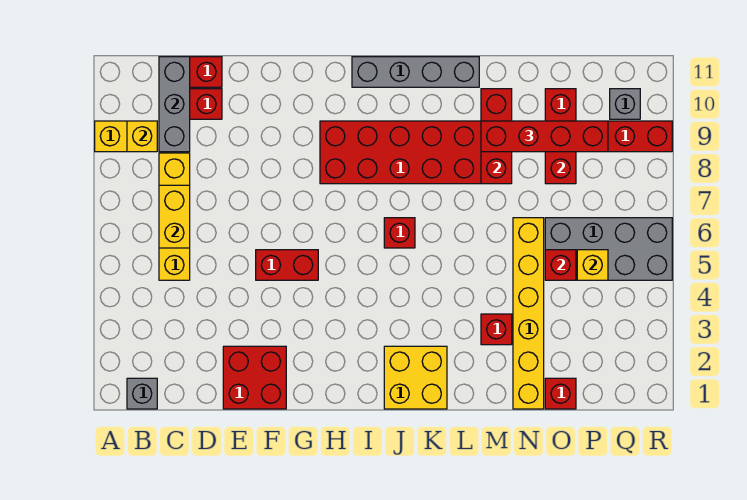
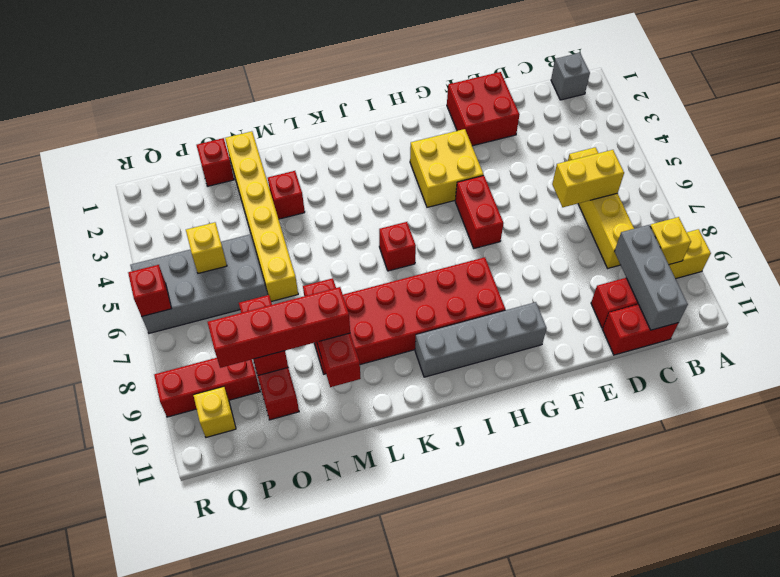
yellow brick C6:C7 level 2 -> yellow brick C6:D6 level 2
red brick F5:G5 level 1 -> red brick G5:G6 level 1
grey brick I11:L11 level 1 -> grey brick G10:J10 level 1
yellow brick J1:K2 level 1 -> yellow brick G3:H4 level 1
red brick O5 level 2 -> red brick R6 level 2
grey brick Q10 level 1 -> yellow brick Q10 level 1

